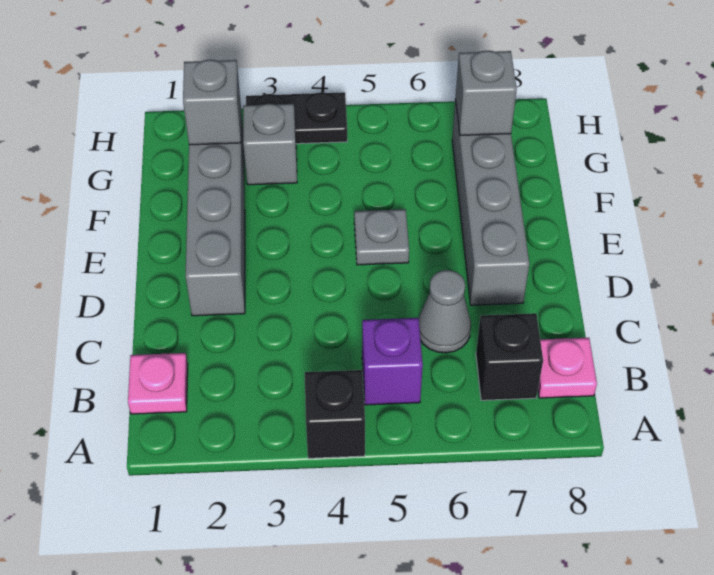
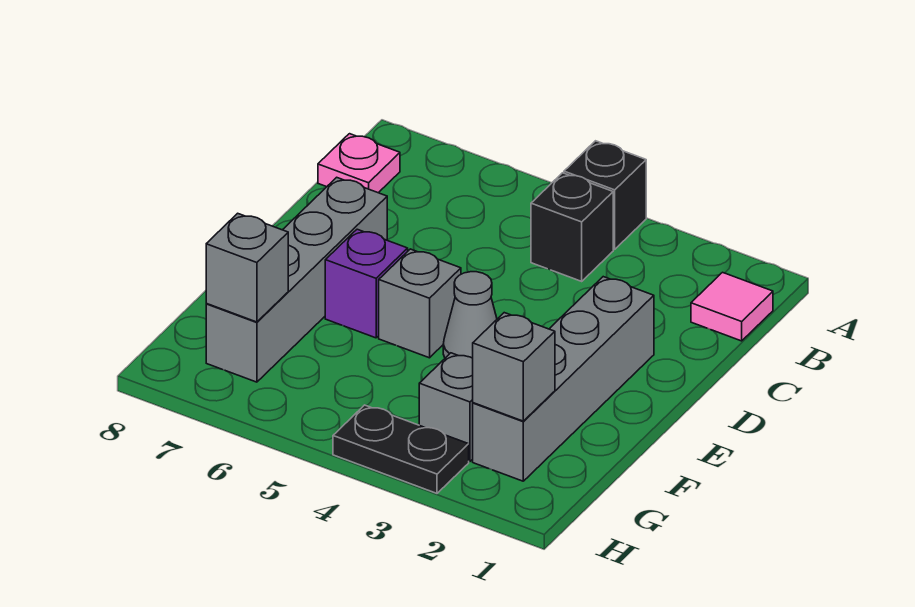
pink plate B1 level 1 -> pink tile B1 level 1
purple brick B5 level 1 -> purple brick E6 level 1
black brick B7 level 1 -> black brick B4 level 1
grey cone C6 level 1 -> grey cone E4 level 1
grey plate E5 level 1 -> grey brick E5 level 1

